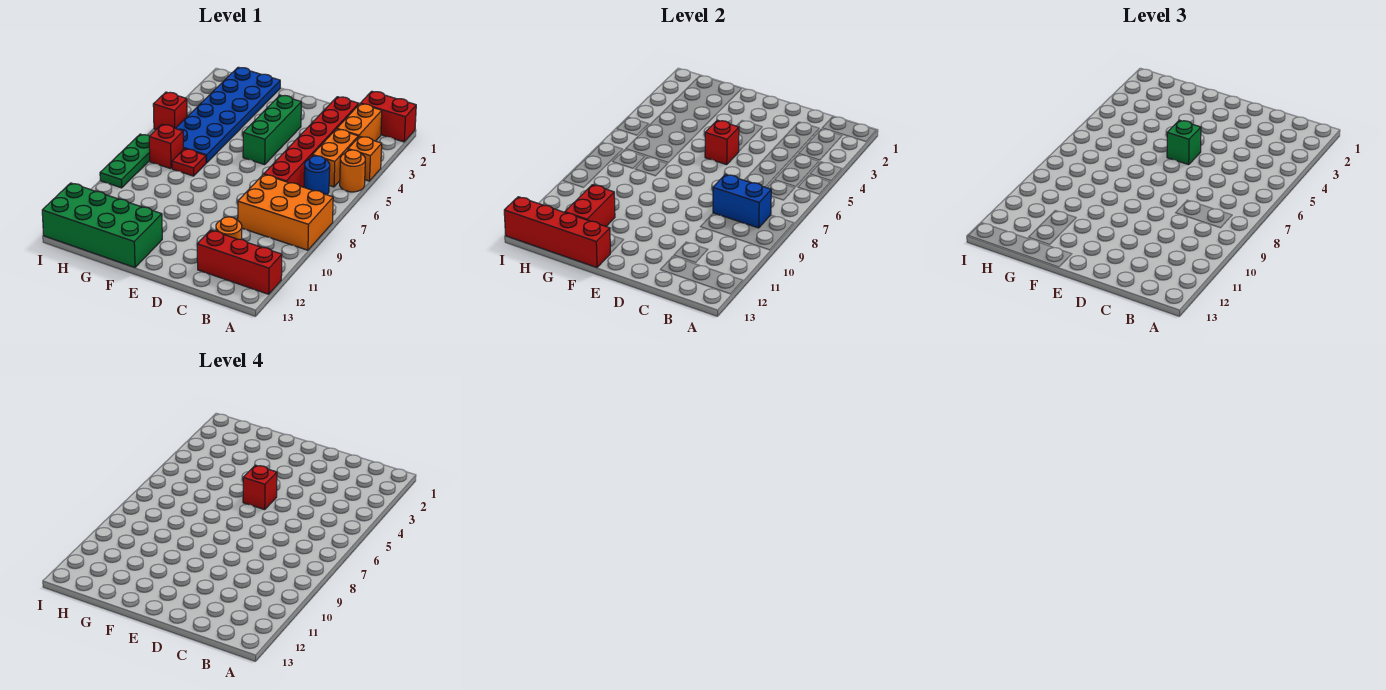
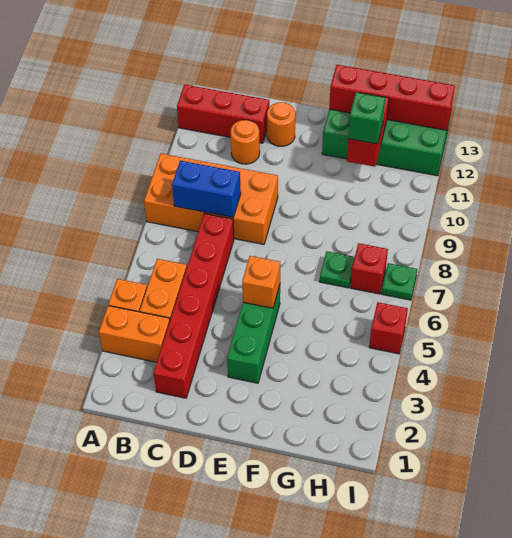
red brick A1:B1 level 1 -> none
orange round brick A5 level 1 -> orange round brick D12 level 1
orange brick A8:C9 level 1 -> orange brick A8:D9 level 1
orange brick B2:B3 level 1 -> orange brick A3:B3 level 1
blue round brick B6 level 1 -> none
red brick E5 level 2 -> orange brick E5 level 2
green brick E5 level 3 -> green brick G11 level 3
red brick E5 level 4 -> none
blue plate G1:H6 level 1 -> none
red plate G7 level 1 -> green plate G7 level 1
green plate I7:I9 level 1 -> green plate I7 level 1

